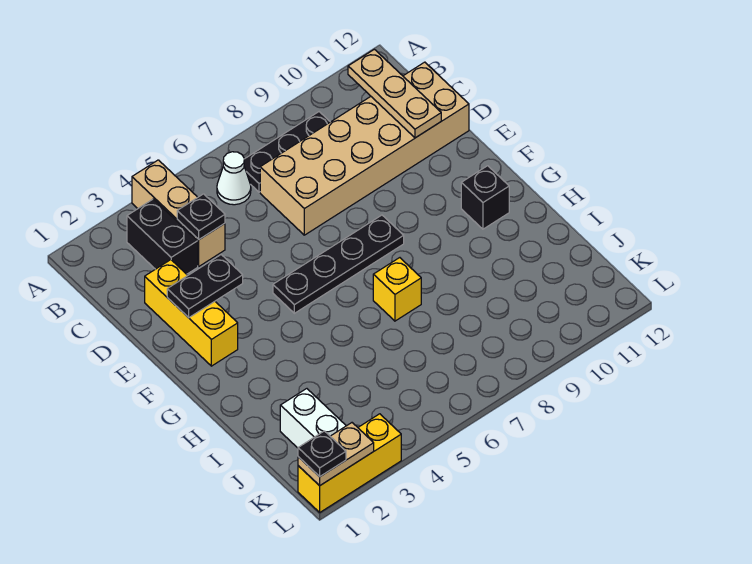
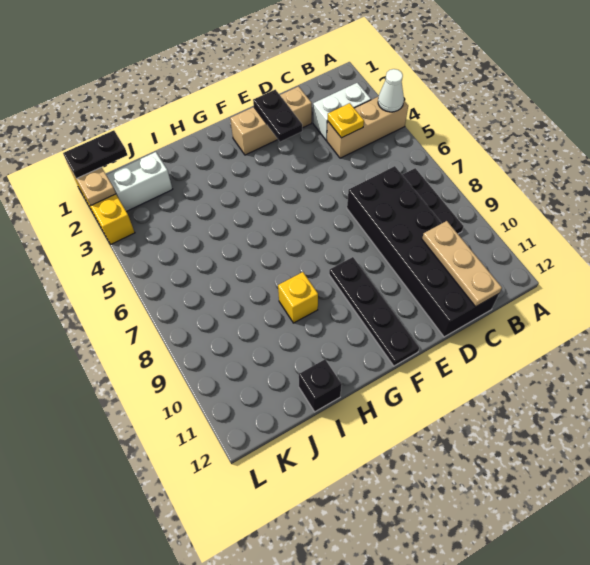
black brick B3:C3 level 1 -> white brick B3:C3 level 1
white cone B6 level 1 -> white cone A4 level 2
tan plate B11:D11 level 2 -> tan plate C10:C12 level 2
black plate C4 level 2 -> yellow plate C4 level 2
tan brick C7:D12 level 1 -> black brick C7:D12 level 1
yellow brick D2:F2 level 1 -> tan brick D2:F2 level 1
black plate F5:F8 level 1 -> black plate F9:F12 level 1
black brick G11 level 1 -> black brick I12 level 1
yellow brick H7 level 1 -> yellow brick H9 level 1
black plate L1 level 3 -> black plate K1:L1 level 3

